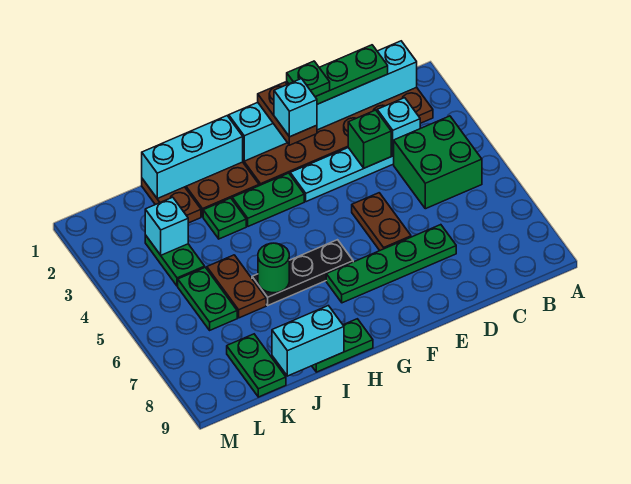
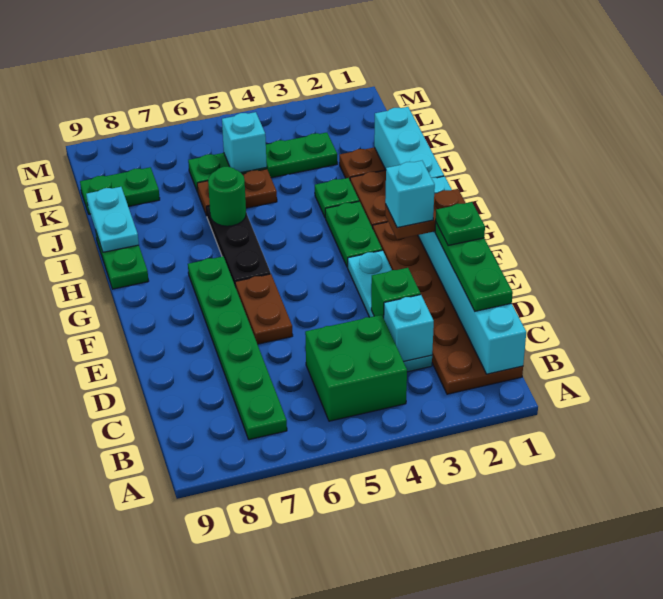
green plate D7:G7 level 1 -> green plate B7:G7 level 1
brown plate E5:E6 level 1 -> brown plate E6:F6 level 1
cyan brick I9:J9 level 2 -> cyan plate I9:J9 level 2
cyan brick K3 level 2 -> cyan brick K5 level 2

